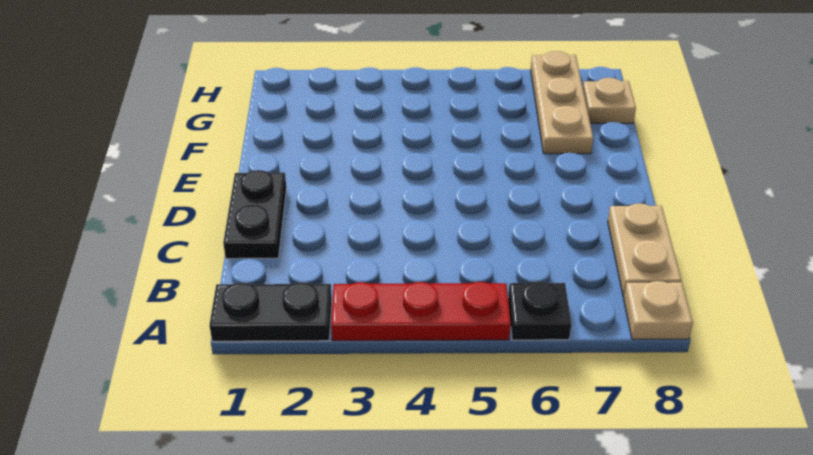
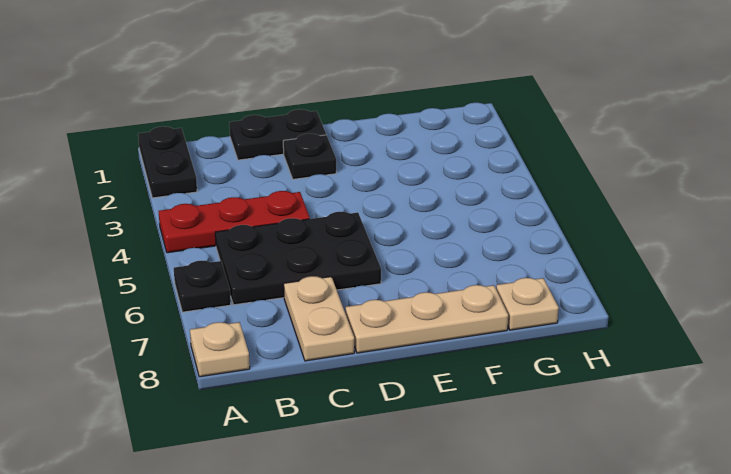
red plate A3:A5 level 1 -> red plate A4:C4 level 1
none -> black plate B5:D6 level 1
tan plate B8:C8 level 1 -> tan plate C7:C8 level 1
none -> black plate D2 level 1
tan plate F7:H7 level 1 -> tan plate D8:F8 level 1

